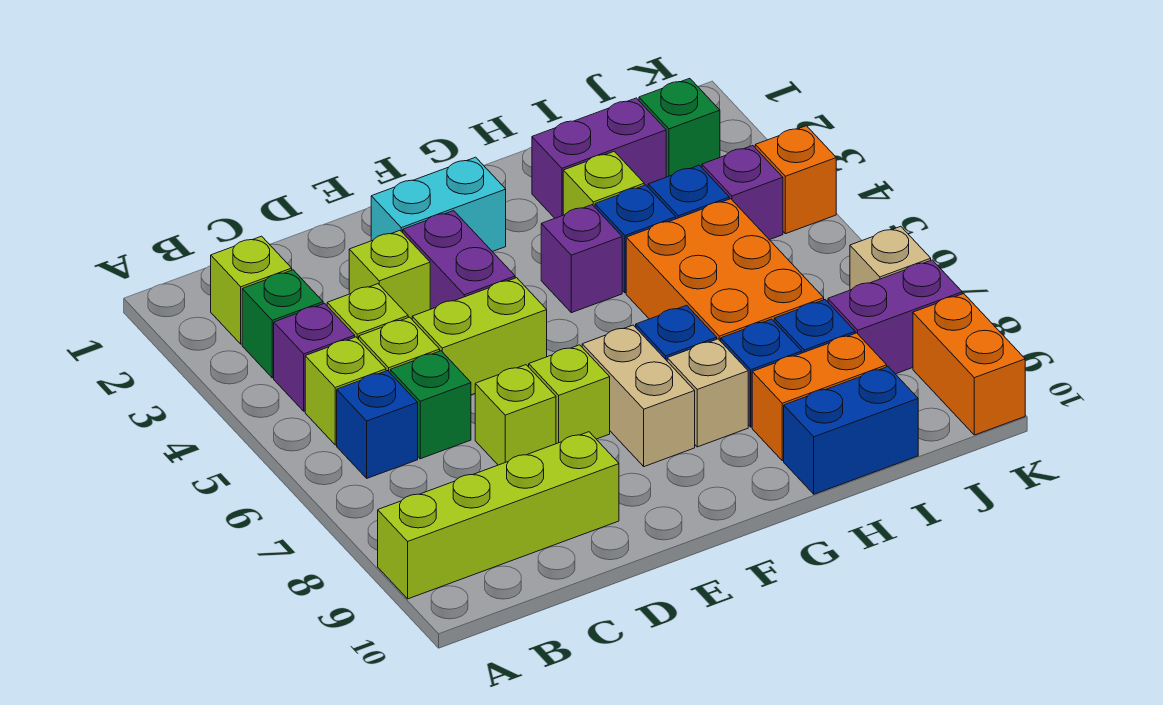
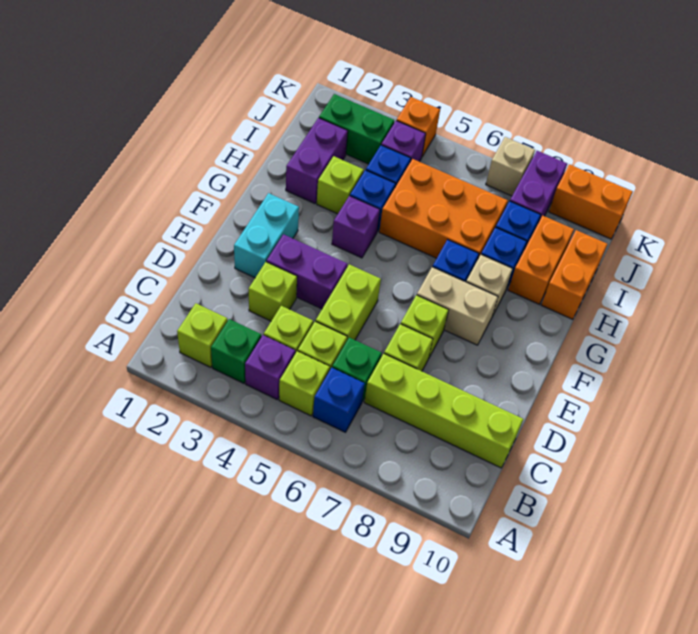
lime brick A9:D9 level 1 -> lime brick C7:C10 level 1
blue brick H10:I10 level 1 -> orange brick H10:I10 level 1
green brick J2 level 1 -> green brick J2:J3 level 1

